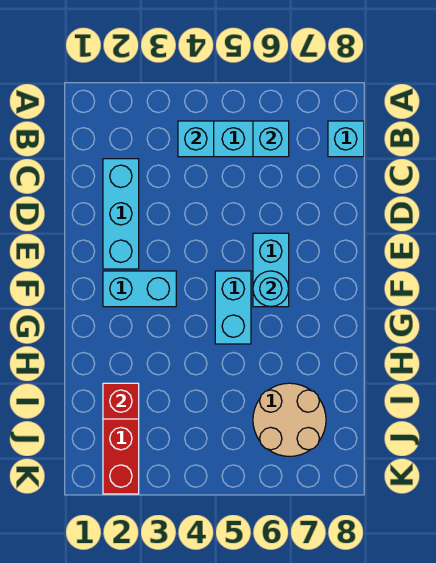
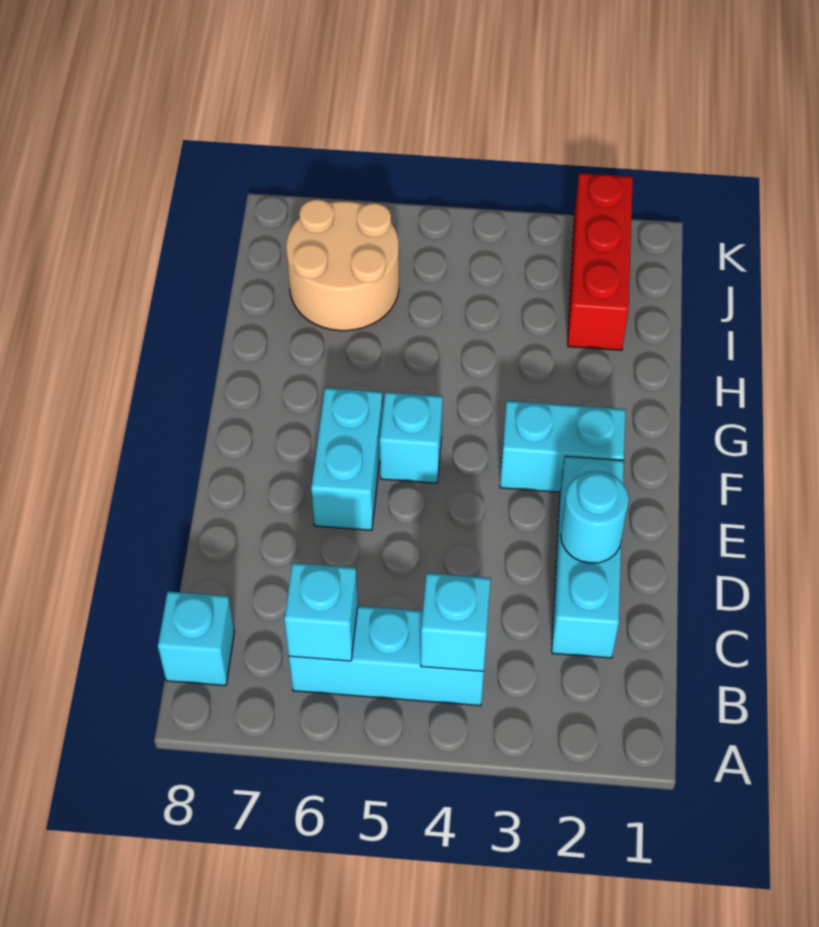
cyan brick F5:G5 level 1 -> cyan brick F5 level 1
cyan round brick F6 level 2 -> cyan round brick D2 level 2
red brick I2 level 2 -> none

